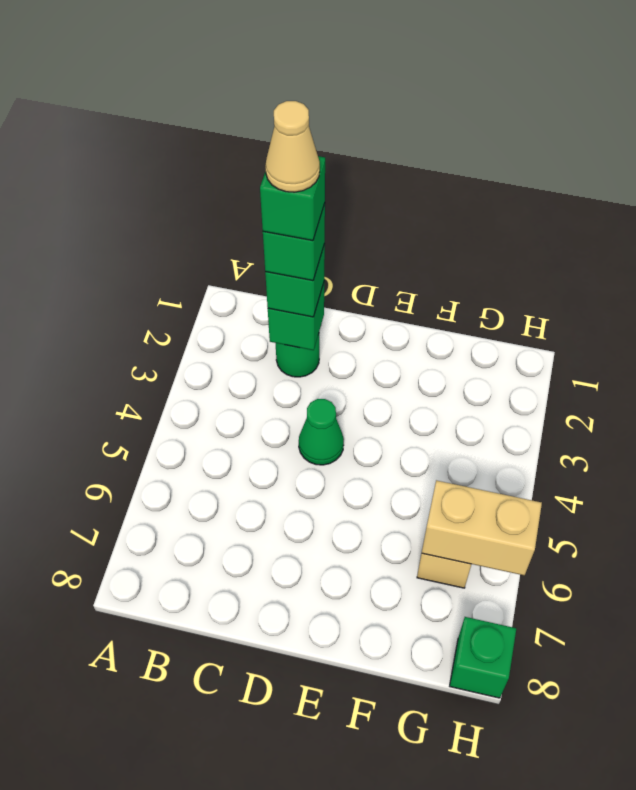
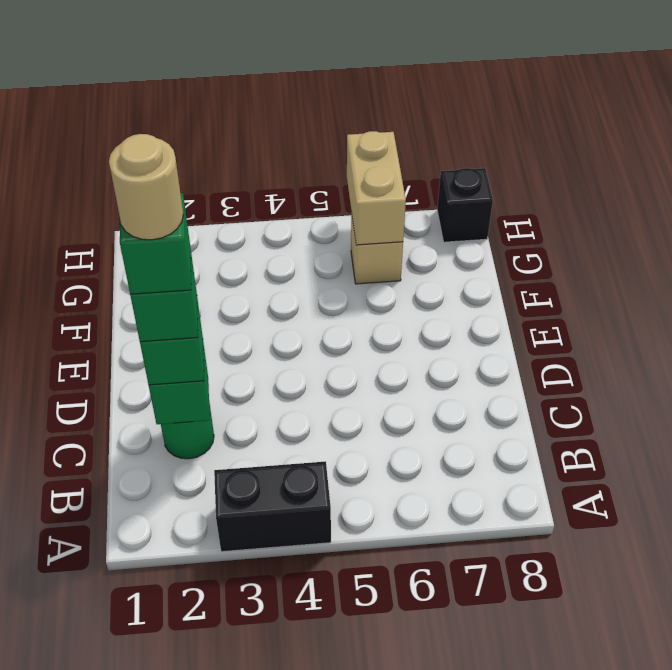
none -> black brick A3:A4 level 1
tan cone C2 level 6 -> tan round brick C2 level 6
green cone D4 level 1 -> none
green brick H8 level 1 -> black brick H8 level 1

